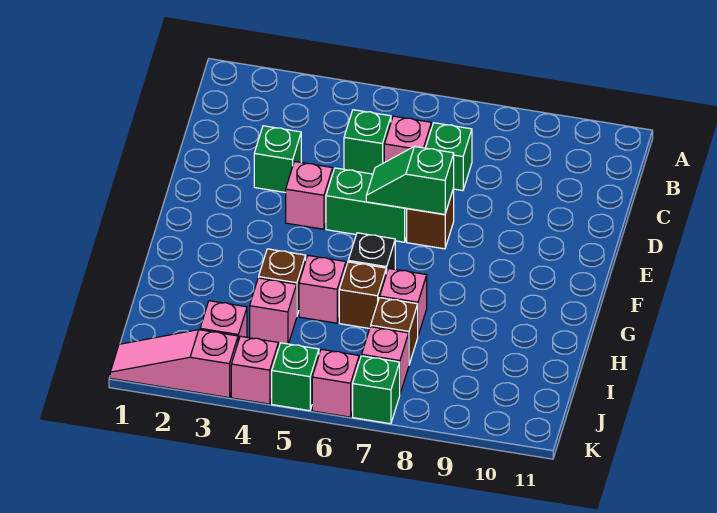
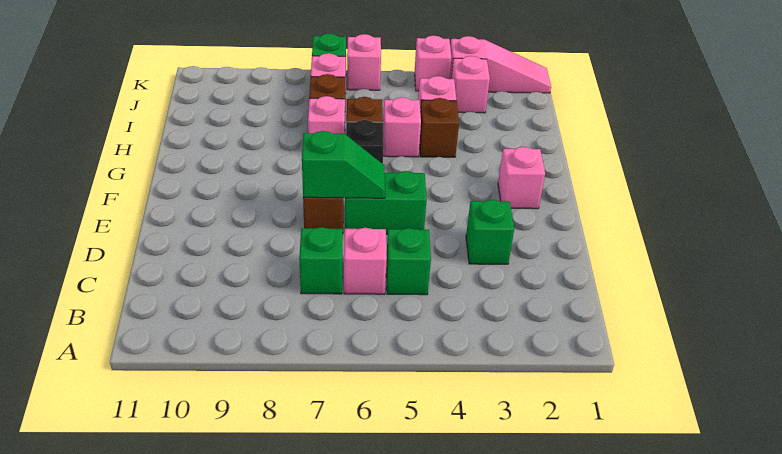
pink brick E4 level 1 -> pink brick F2 level 1
green brick K5 level 1 -> none

